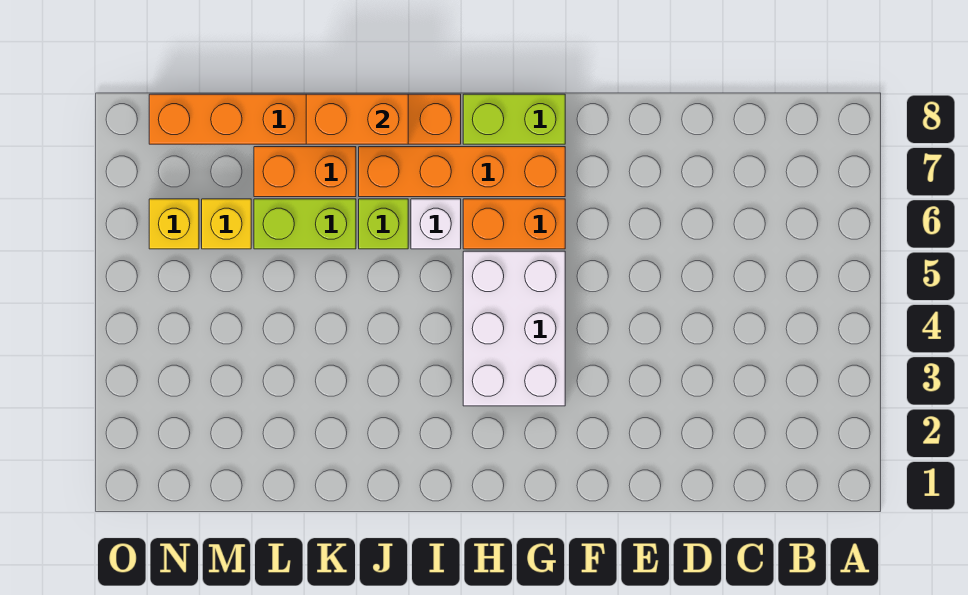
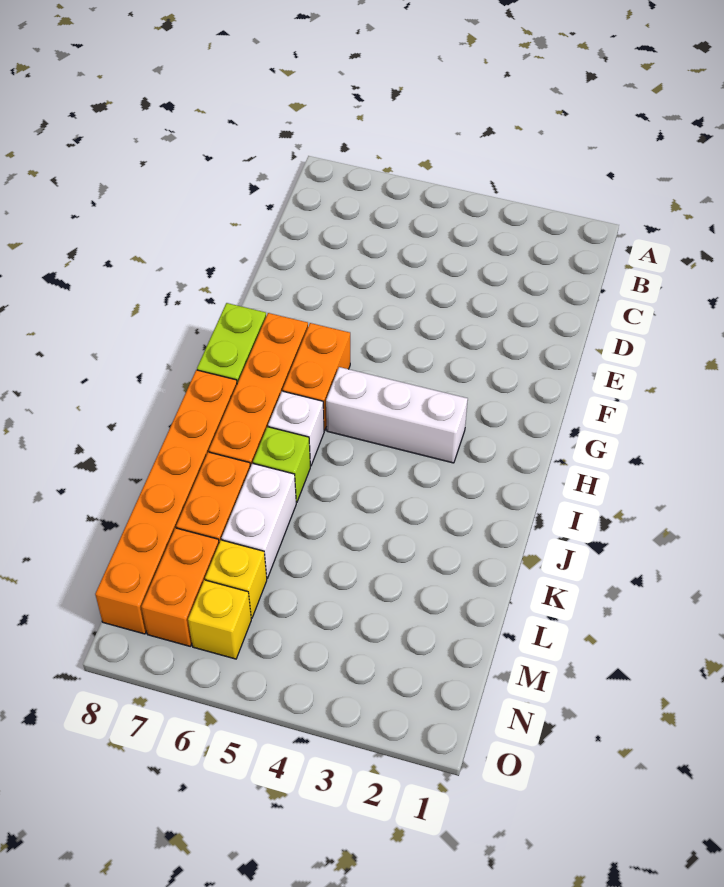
white brick G3:H5 level 1 -> white brick H3:H5 level 1
orange brick J8:K8 level 2 -> orange brick M7:N7 level 1
lime brick K6:L6 level 1 -> white brick K6:L6 level 1

